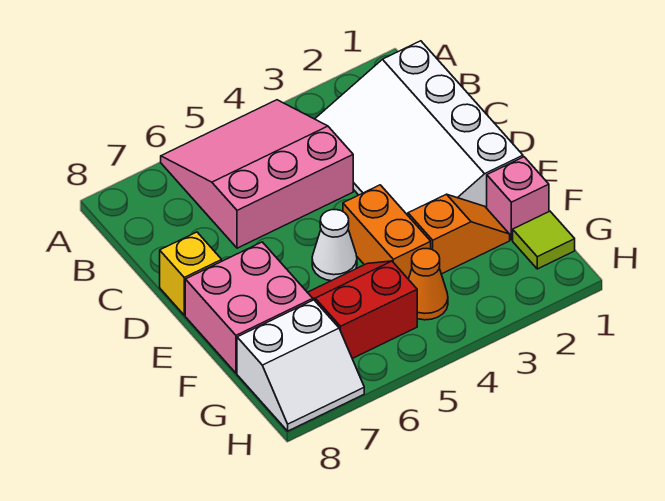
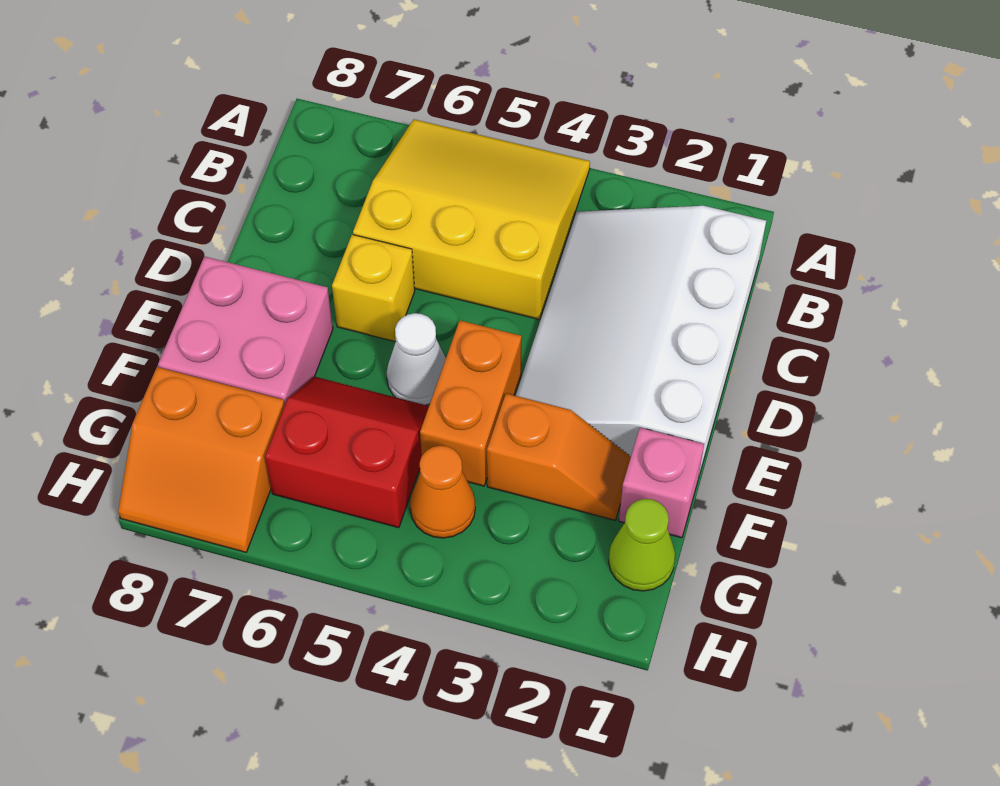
pink slope A4:C6 level 1 top C -> yellow slope A4:C6 level 1 top C
yellow brick D8 level 1 -> yellow brick D6 level 1
lime tile G1 level 1 -> lime cone G1 level 1
white slope G7:H8 level 1 top G -> orange slope G7:H8 level 1 top G

